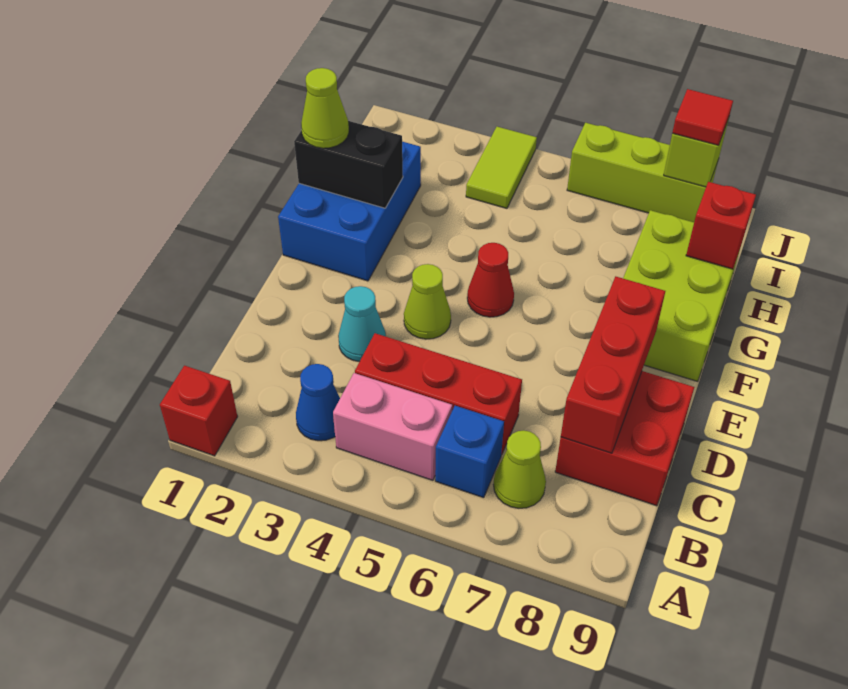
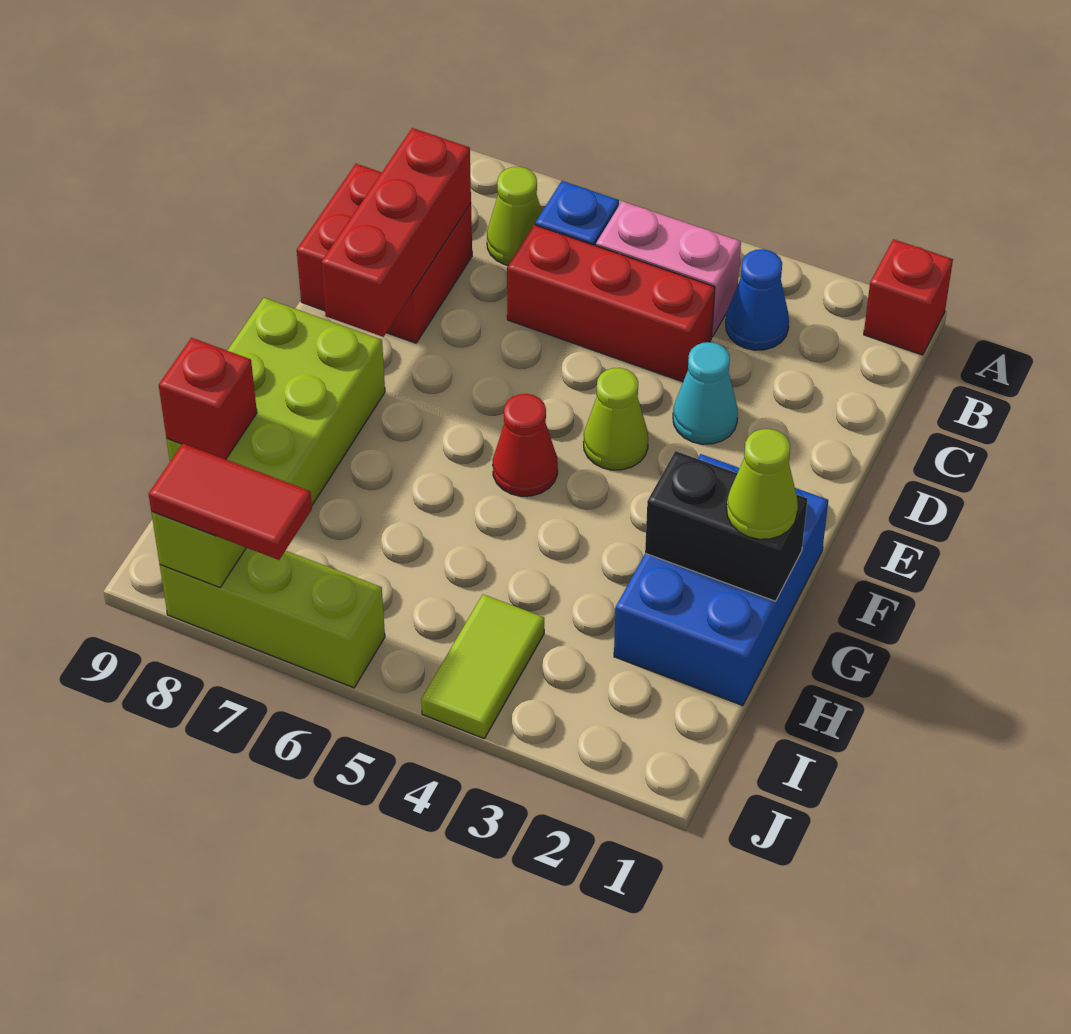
red tile J8 level 3 -> red tile J7:J8 level 3

